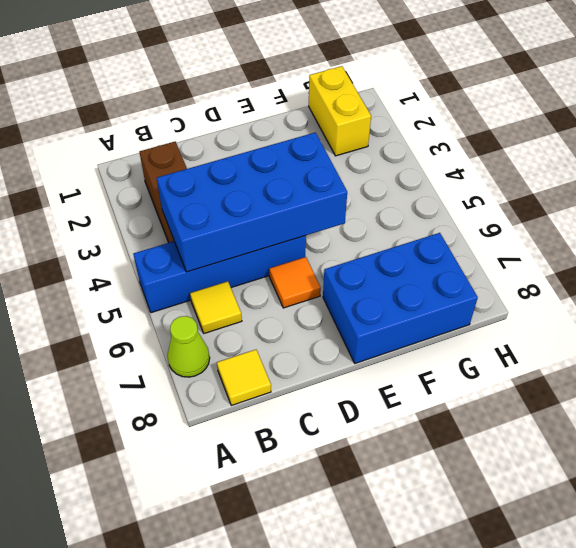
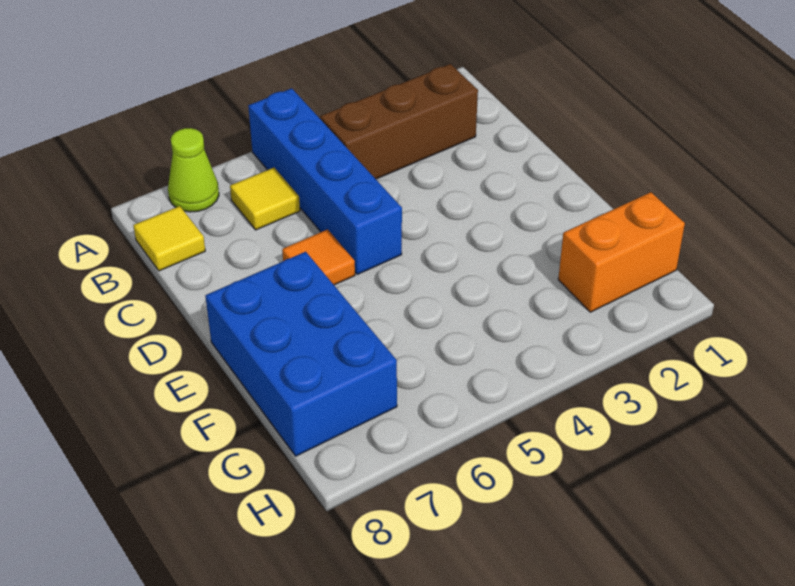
blue brick B4:E5 level 2 -> none
yellow brick G1:G2 level 1 -> orange brick G1:G2 level 1

